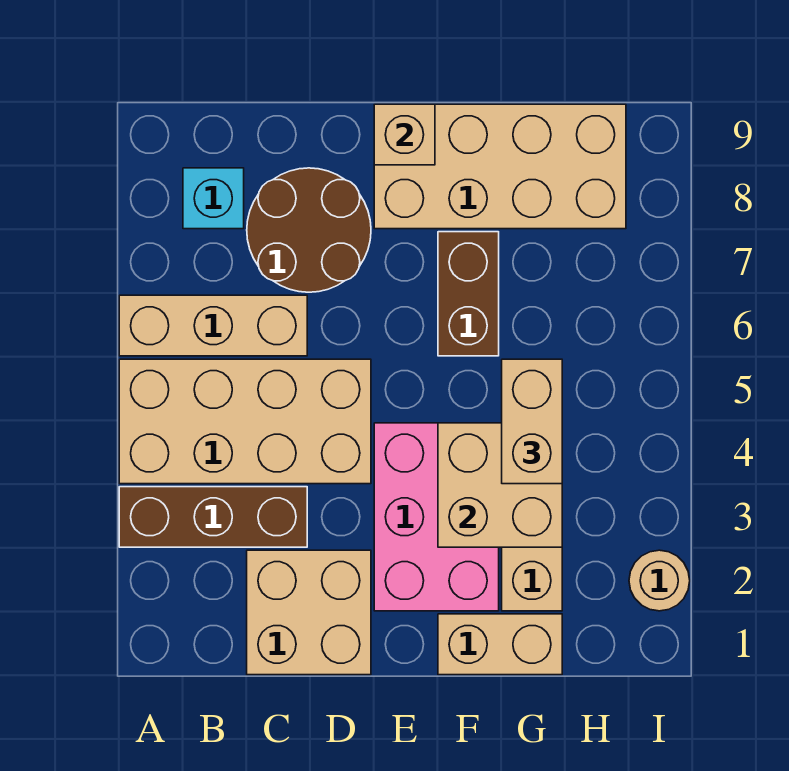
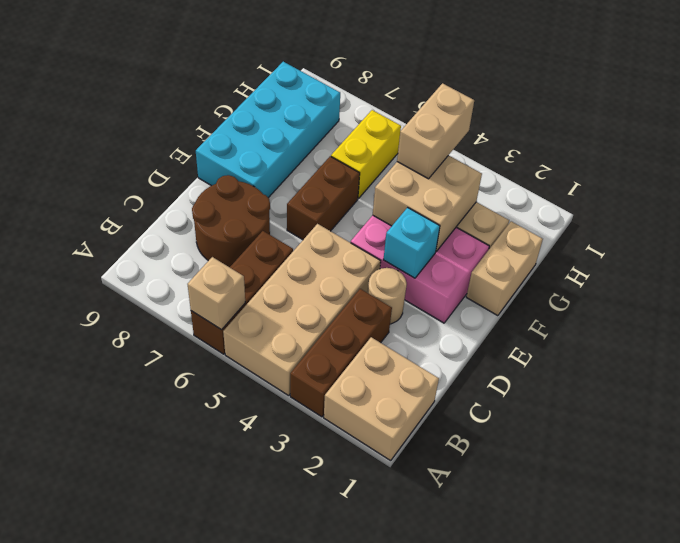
tan brick A6:C6 level 1 -> brown brick A6:C6 level 1
cyan brick B8 level 1 -> cyan brick E3 level 2
tan brick C1:D2 level 1 -> tan brick A1:B2 level 1
tan brick E8:H9 level 1 -> cyan brick E8:H9 level 1
tan brick E9 level 2 -> tan brick A6 level 2
brown brick F6:F7 level 1 -> brown brick E6:F6 level 1
tan brick G4:G5 level 3 -> tan brick G4:H4 level 3
none -> yellow brick G6:H6 level 1
tan round brick I2 level 1 -> tan round brick D3 level 1

